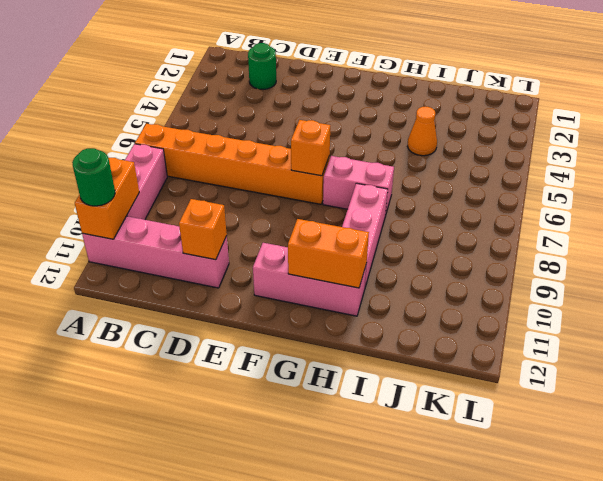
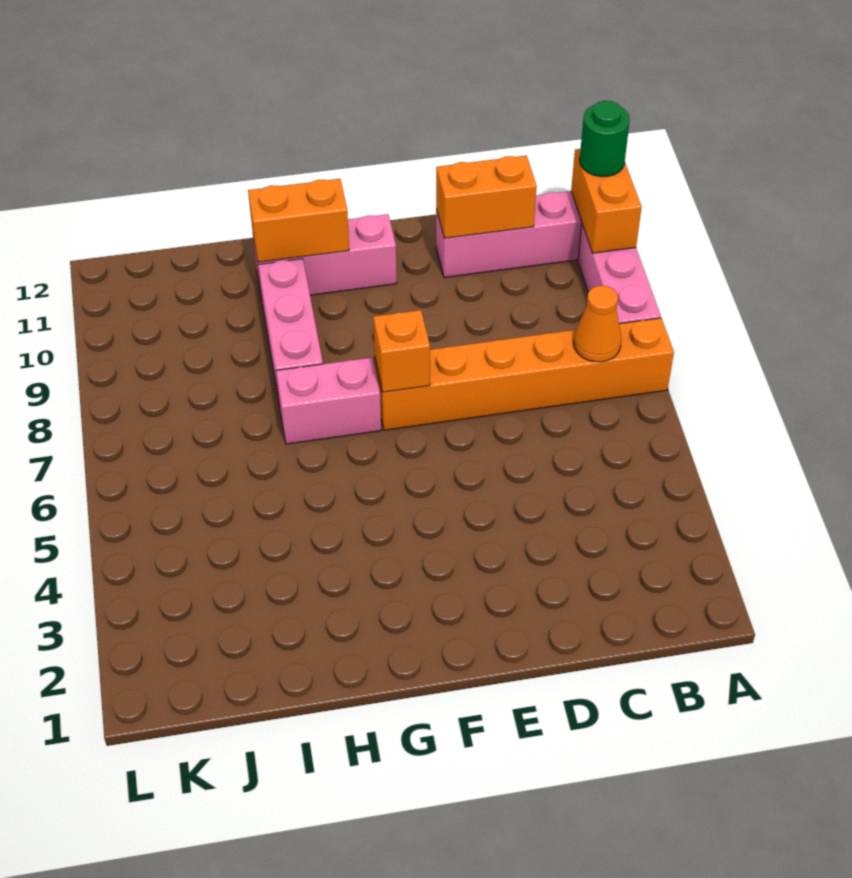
green round brick C2 level 1 -> none
orange brick D11 level 2 -> orange brick C11:D11 level 2
orange cone I4 level 1 -> orange cone B7 level 2

